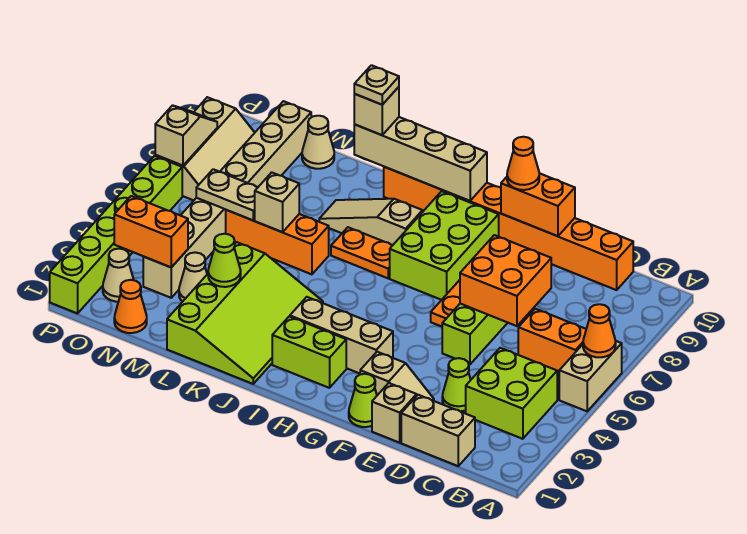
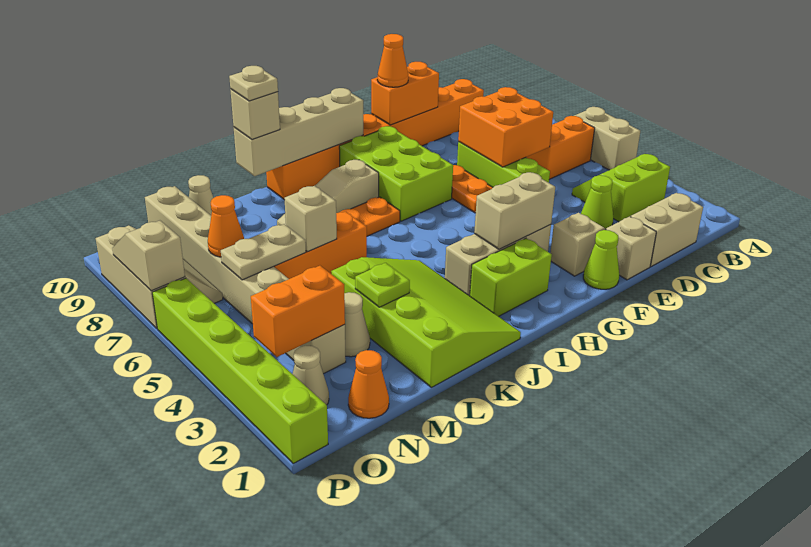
orange cone A6 level 2 -> orange cone N7 level 2
lime brick B3:C4 level 1 -> lime slope B3:C4 level 1 top 3
none -> tan brick G3:H3 level 2
lime cone L3 level 2 -> lime plate L3 level 2

